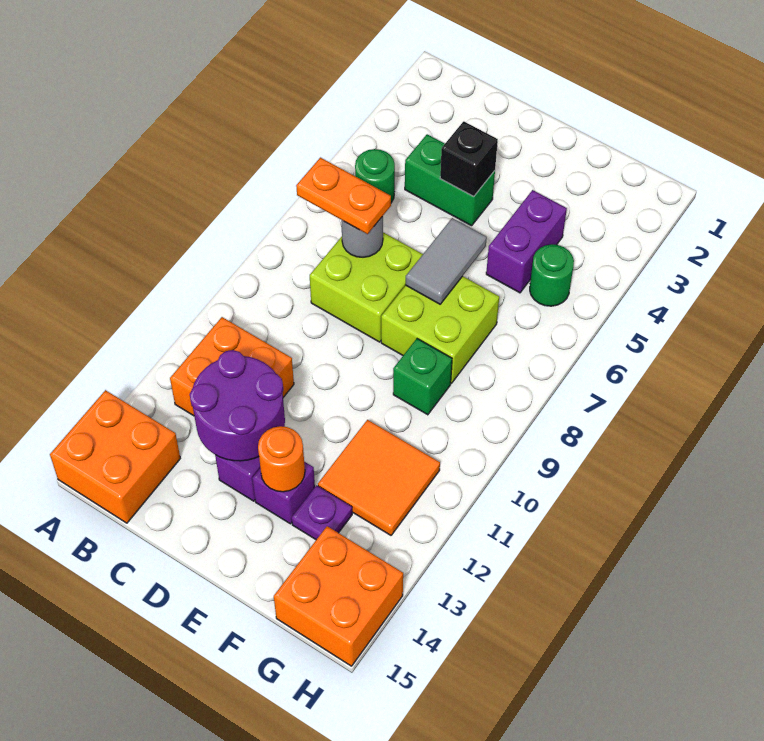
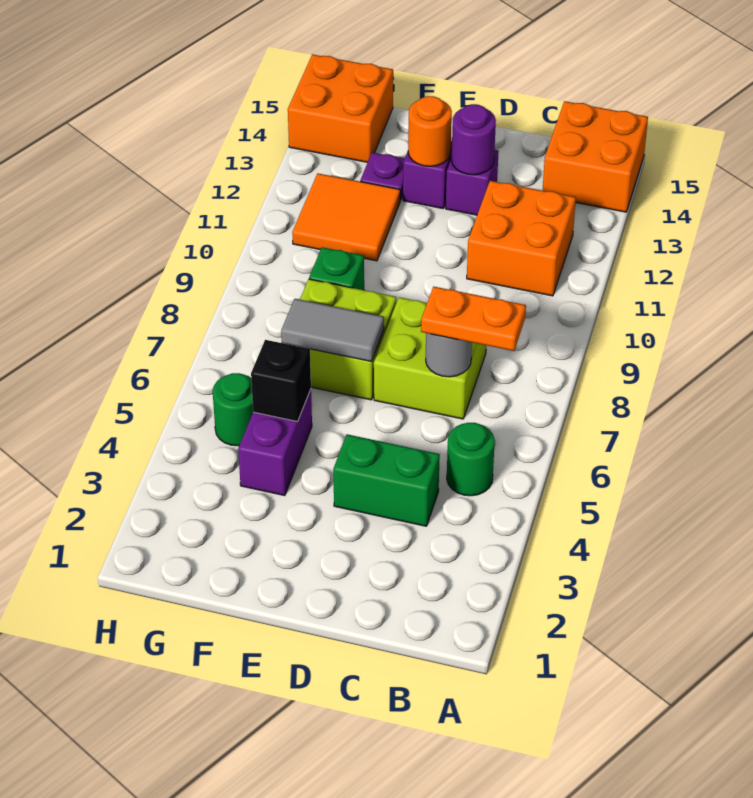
purple round brick C12:D13 level 2 -> purple round brick D13 level 2
black brick D4 level 2 -> black brick F5 level 2
grey tile E6:E7 level 2 -> grey tile E7:F7 level 2

